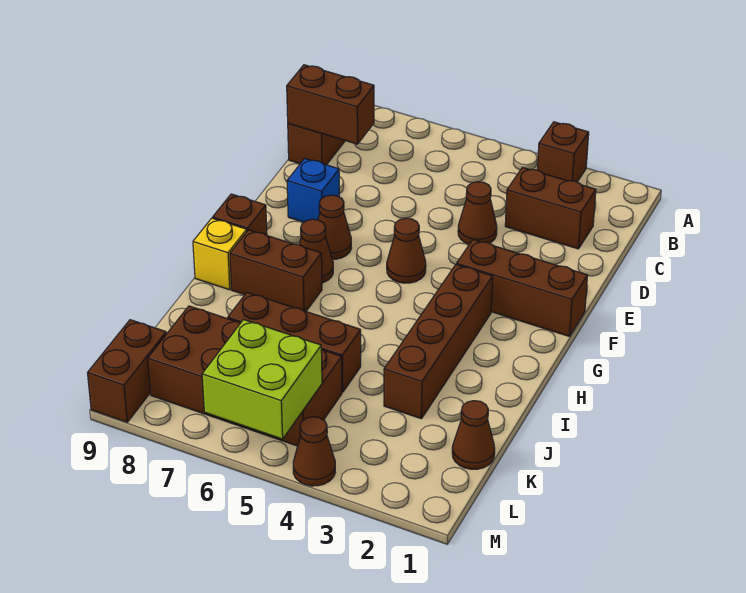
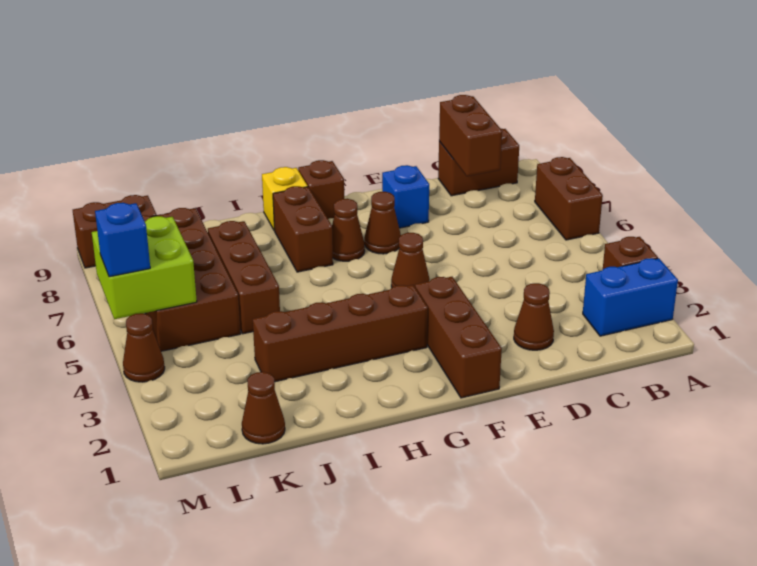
none -> blue brick A2:B2 level 1
brown brick C2:C3 level 1 -> brown brick A6:A7 level 1
brown cone D4 level 1 -> brown cone D2 level 1
none -> blue brick M5 level 3

